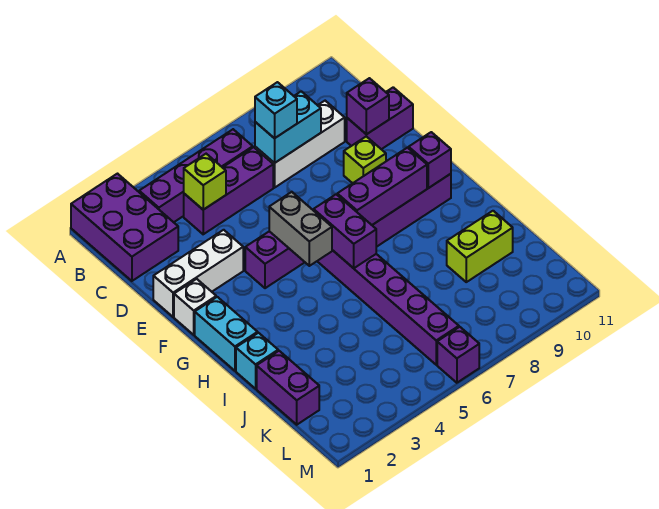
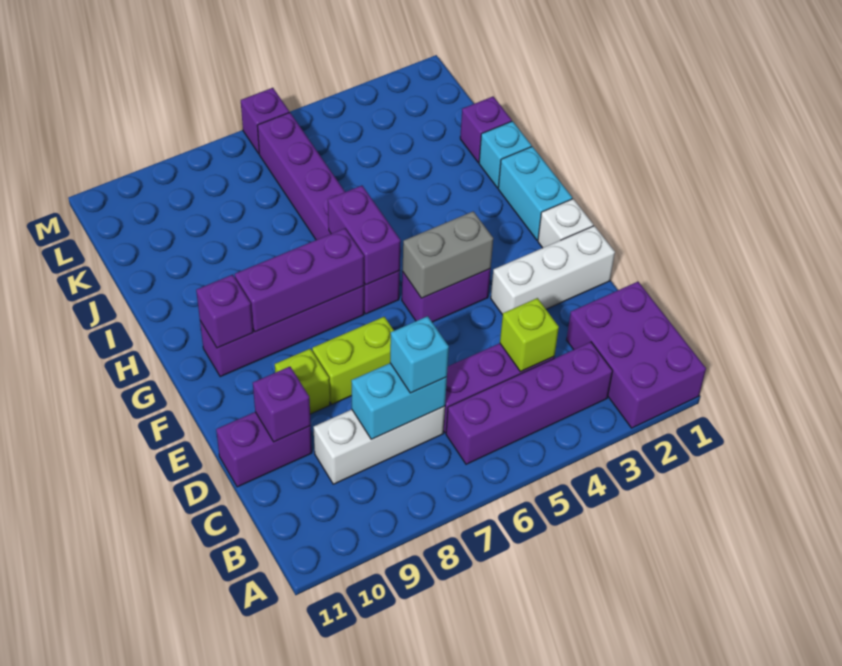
grey brick F5:G5 level 2 -> grey brick F4:F5 level 2
purple brick J1:K1 level 1 -> purple brick J1 level 1
lime brick J9:J10 level 1 -> lime brick E7:E8 level 1

